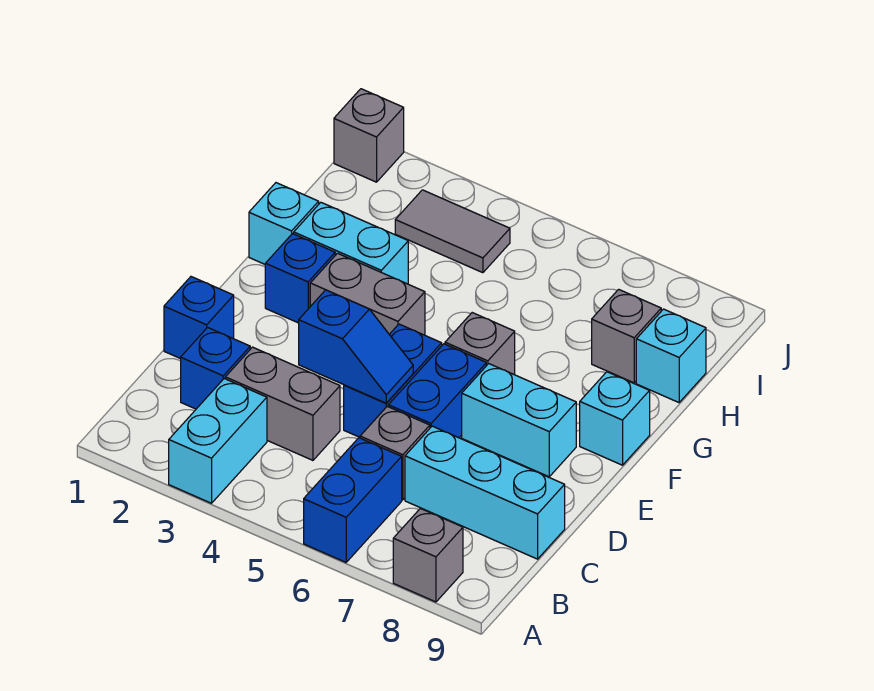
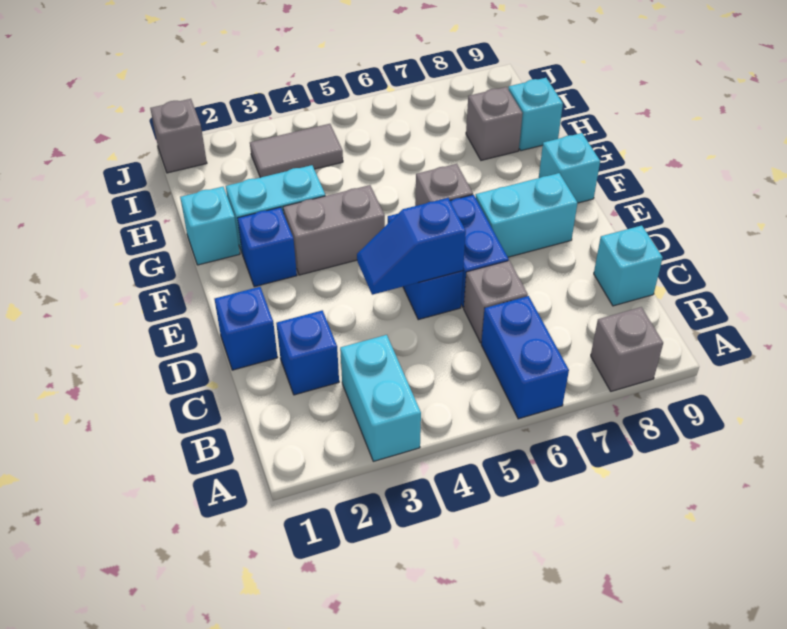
grey brick C3:C4 level 1 -> none
cyan brick C7:C9 level 1 -> cyan brick C9 level 1
blue slope D4:D5 level 2 top 4 -> blue slope D4:D5 level 2 top 5

